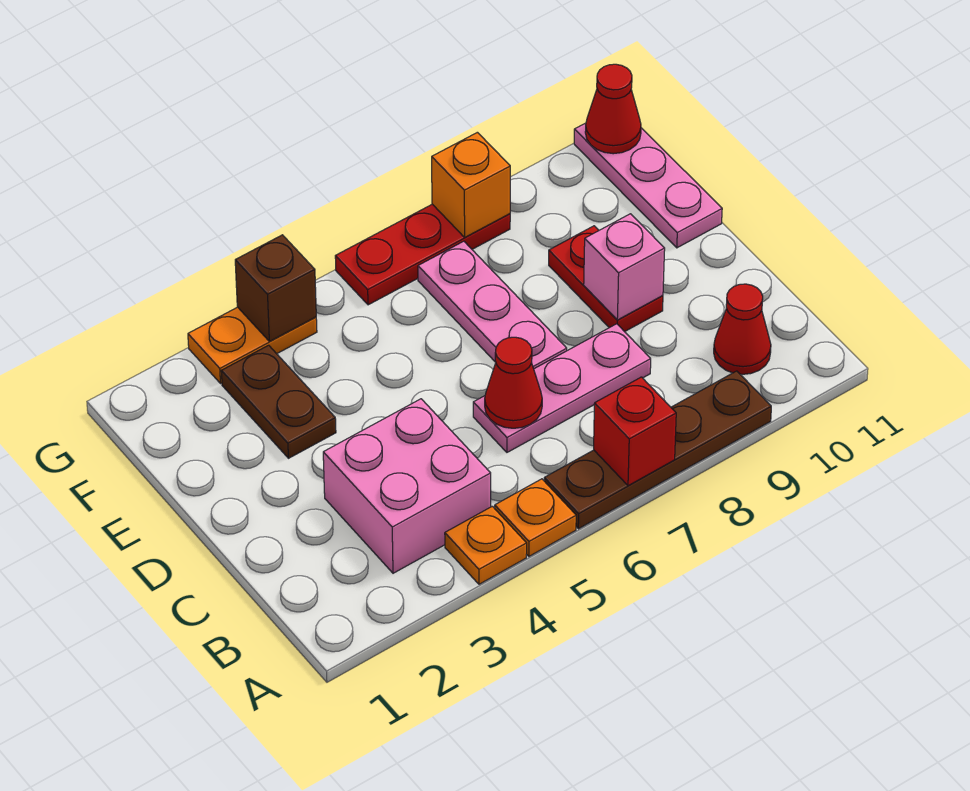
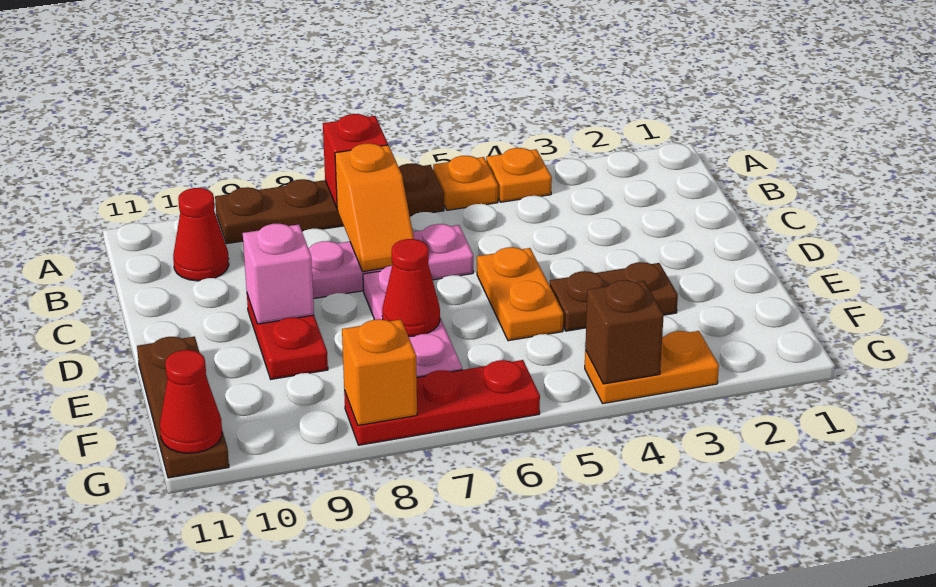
pink brick B3:C4 level 1 -> none
none -> orange slope B7:C7 level 2 top B
red cone C6 level 2 -> red cone E7 level 2
none -> orange plate D5:E5 level 1
brown plate E3:F3 level 1 -> brown plate E3:E4 level 1
pink plate E11:G11 level 1 -> brown plate E11:G11 level 1

